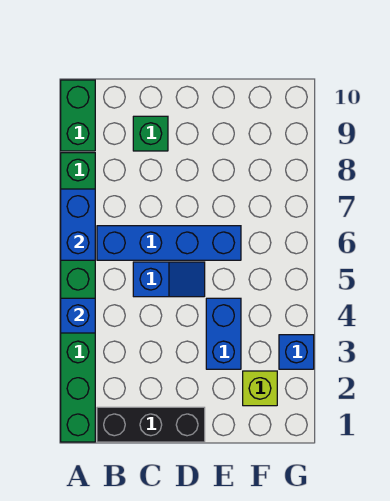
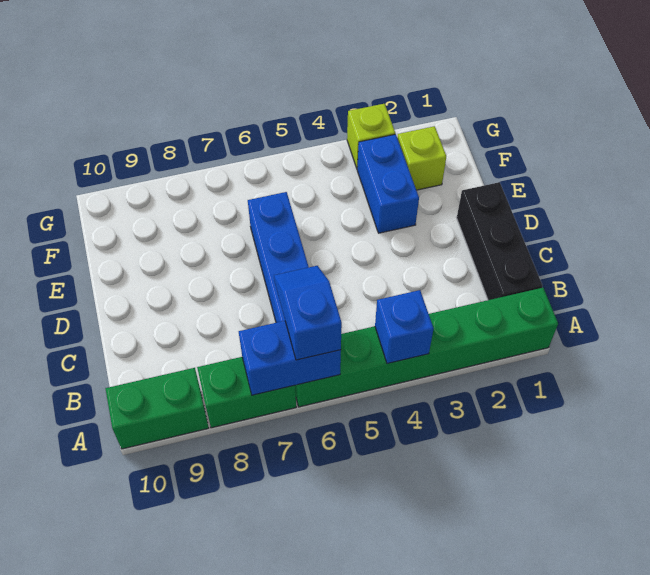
blue slope C5:D5 level 1 top C -> blue slope A6:B6 level 3 top A
green brick C9 level 1 -> none
blue brick E3:E4 level 1 -> blue brick E3:F3 level 1
blue brick G3 level 1 -> lime brick G3 level 1

